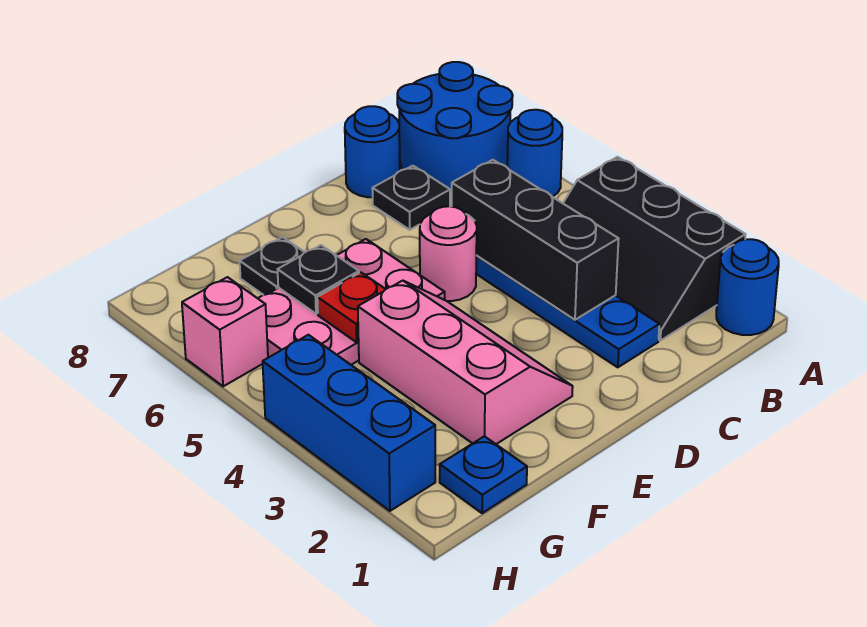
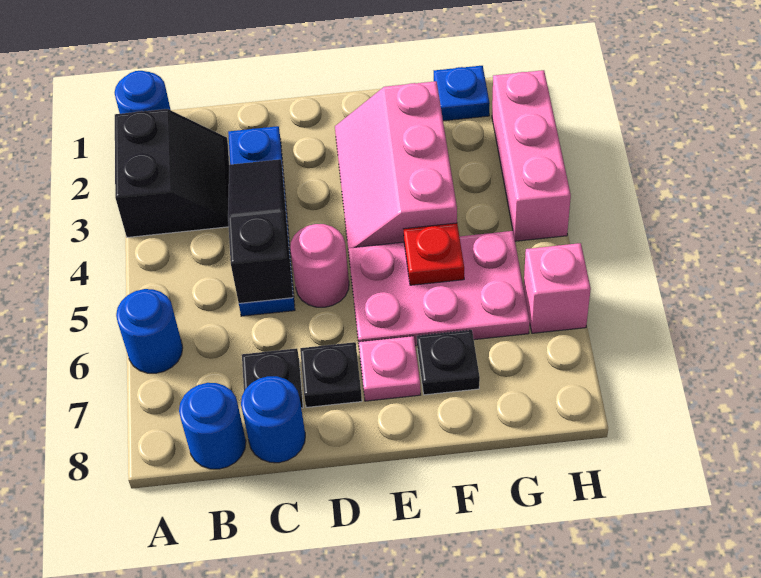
black slope A2:B4 level 1 top A -> black slope A2:B3 level 1 top A
blue round brick A7:B8 level 1 -> blue round brick B8 level 1
black brick C3:C5 level 2 -> black slope C3:C5 level 2 top 5
none -> pink plate E7 level 1
black plate F6 level 2 -> black plate D7 level 1
blue brick H2:H4 level 1 -> pink brick H2:H4 level 1

